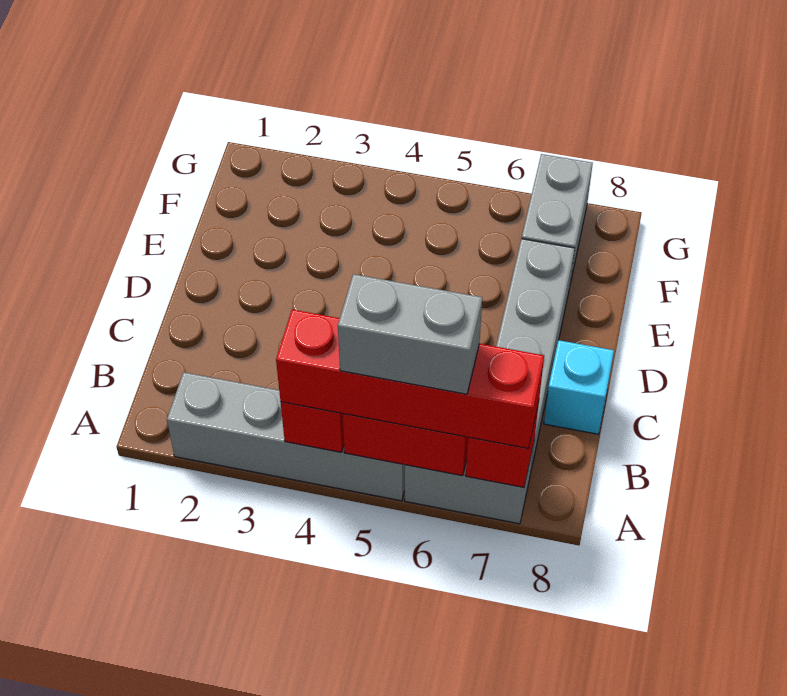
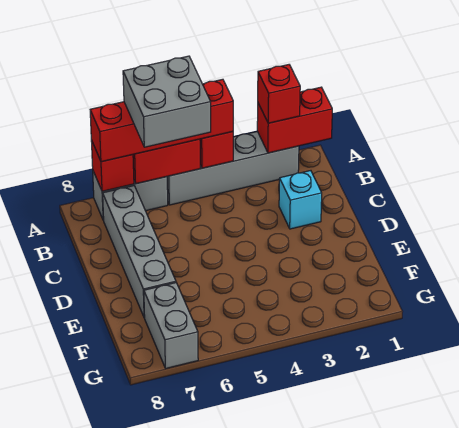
none -> red brick A1:A2 level 2
none -> red brick A2 level 3
grey brick A5:A6 level 4 -> grey brick A5:B6 level 4
cyan brick C8 level 1 -> cyan brick C2 level 1

